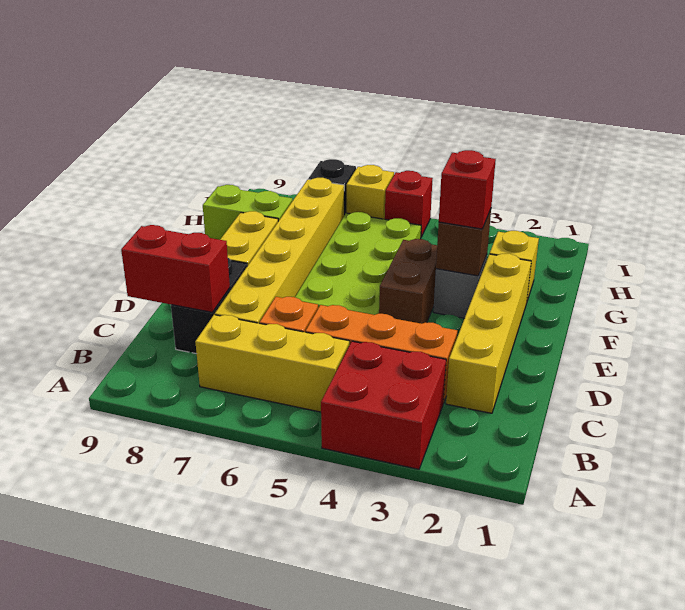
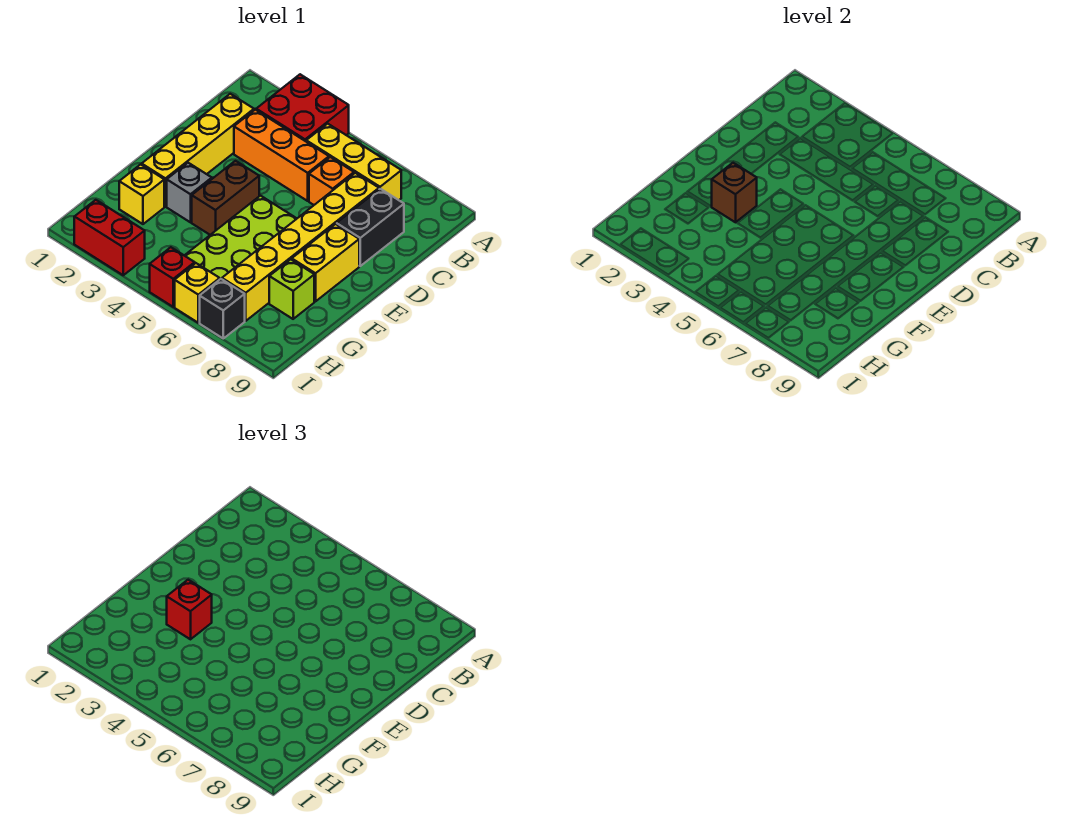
red brick C8:C9 level 2 -> red brick I2:I3 level 1
lime brick G8:G9 level 1 -> lime brick G8 level 1

